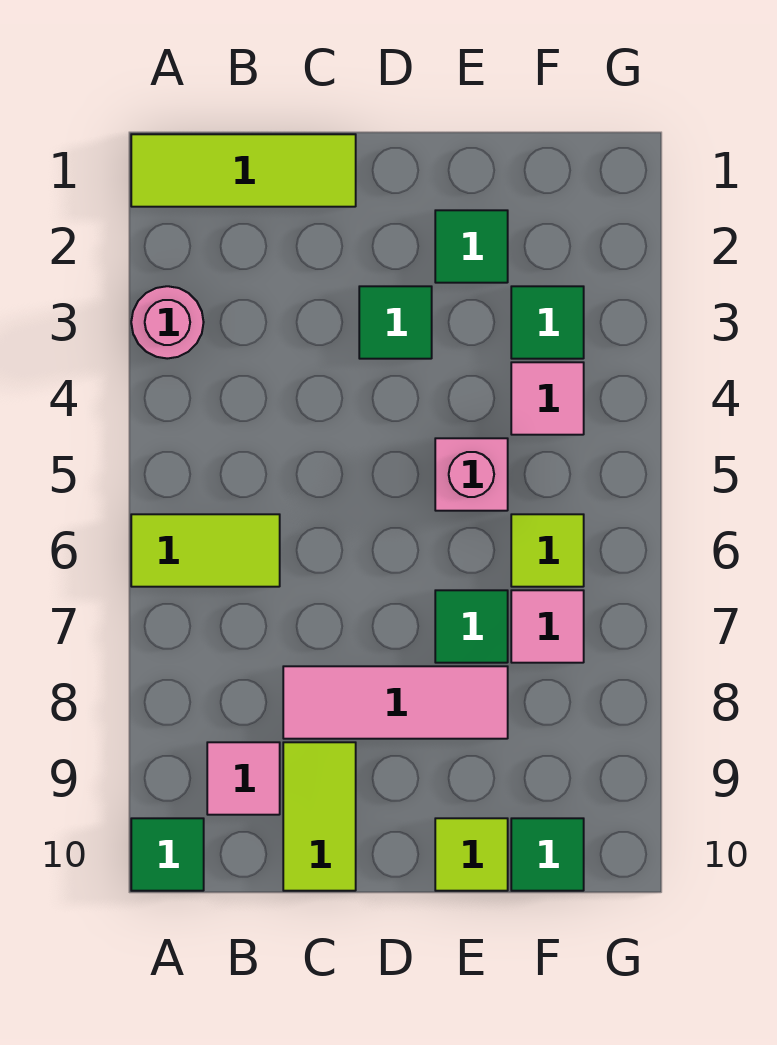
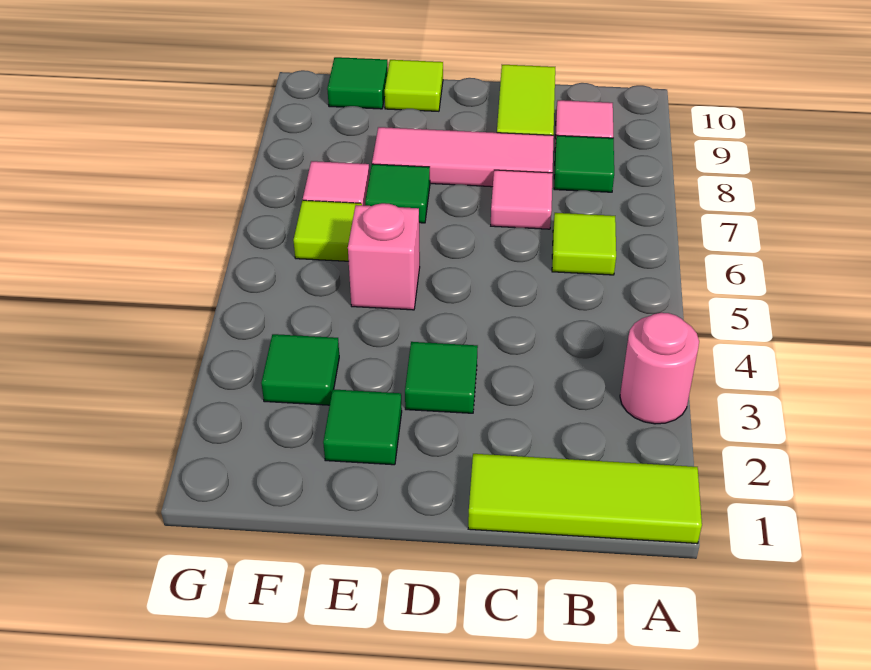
lime tile A6:B6 level 1 -> lime tile B6 level 1
green tile A10 level 1 -> green tile B8 level 1
pink tile F4 level 1 -> pink tile C7 level 1

